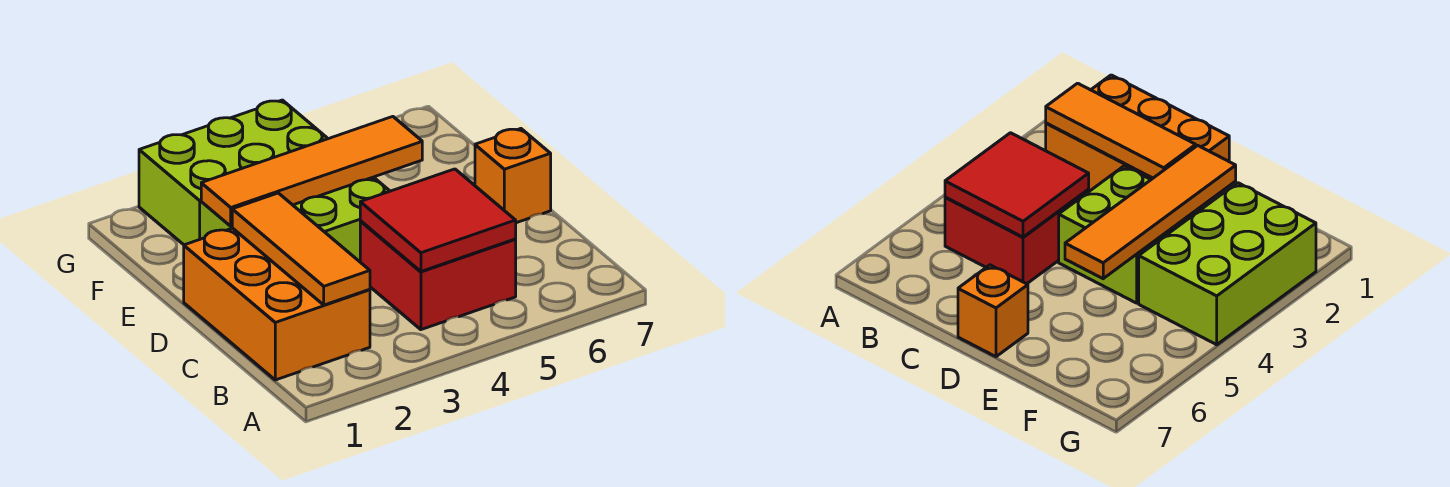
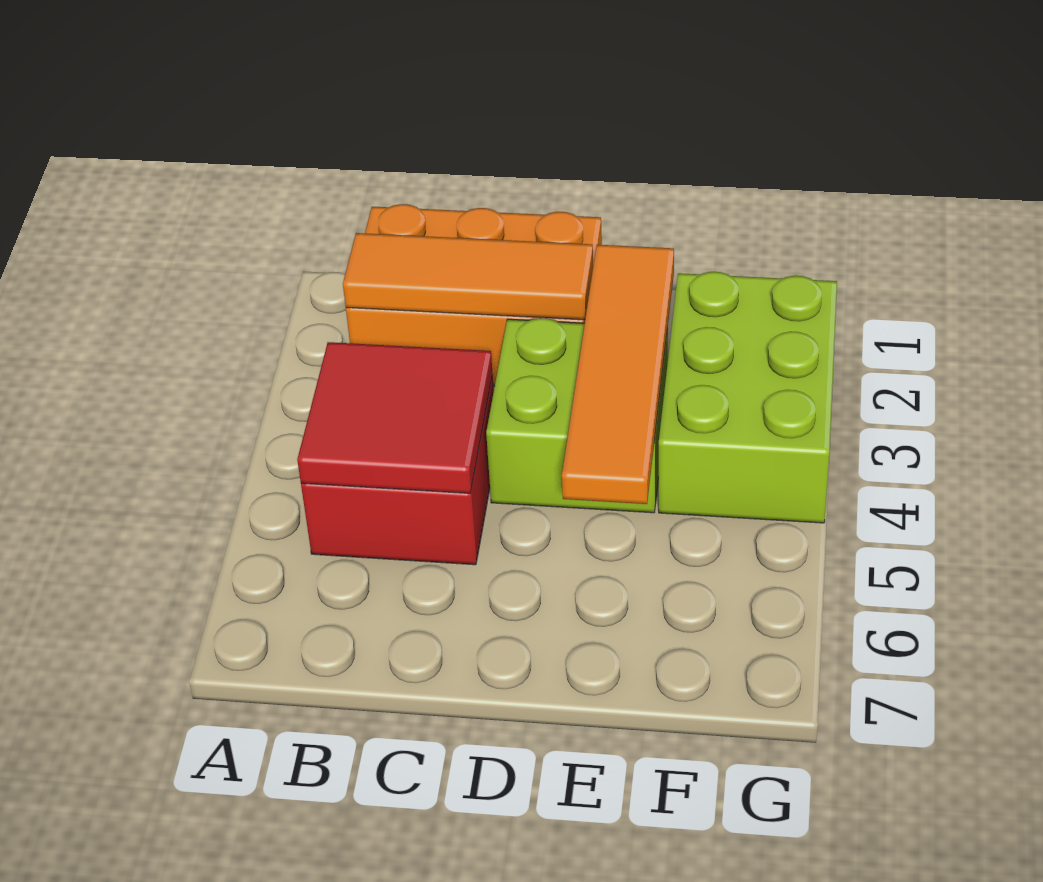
orange brick D7 level 1 -> none

